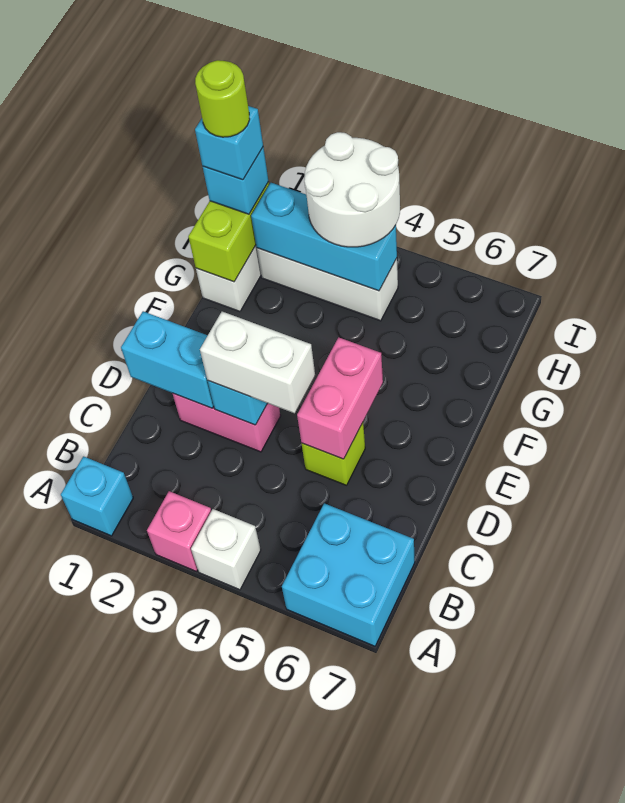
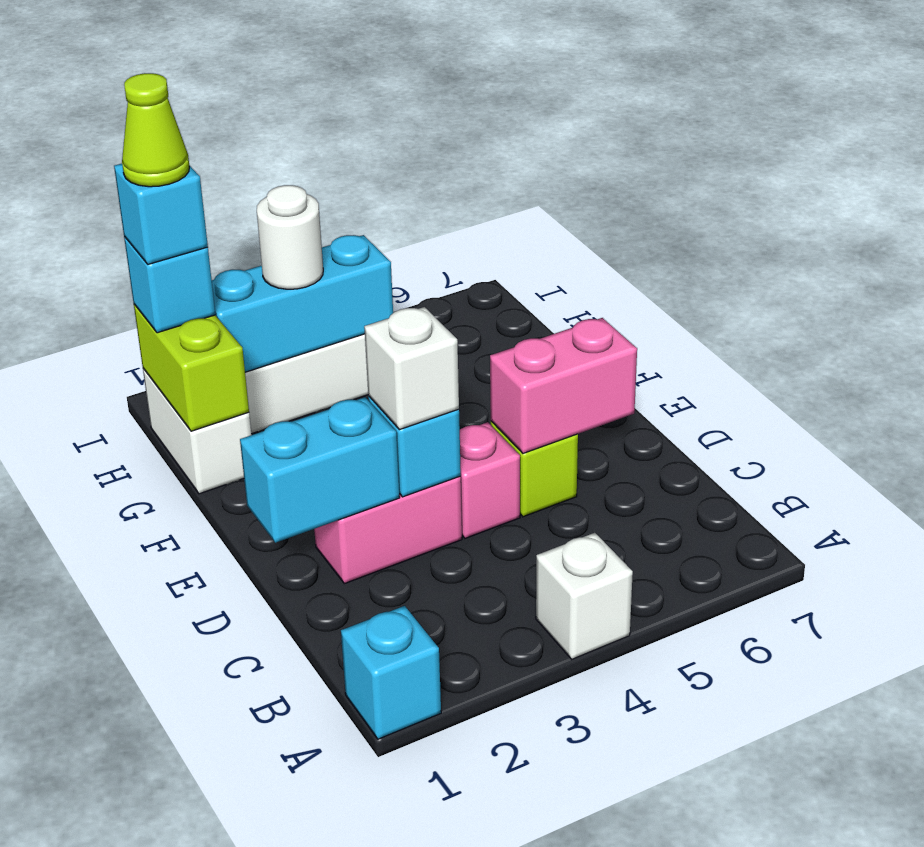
pink brick A3 level 1 -> pink brick D4 level 1
cyan brick A6:B7 level 1 -> none
white brick D3:D4 level 3 -> white brick D3 level 3
pink brick D5:E5 level 2 -> pink brick D5:D6 level 2
lime round brick H1 level 5 -> lime cone H1 level 5
white round brick H3:I4 level 3 -> white round brick H3 level 3

